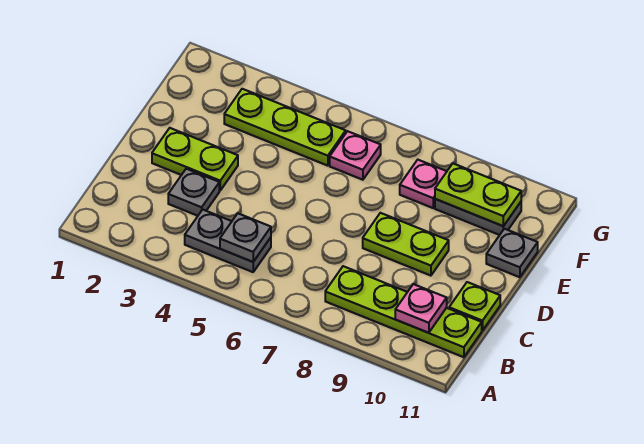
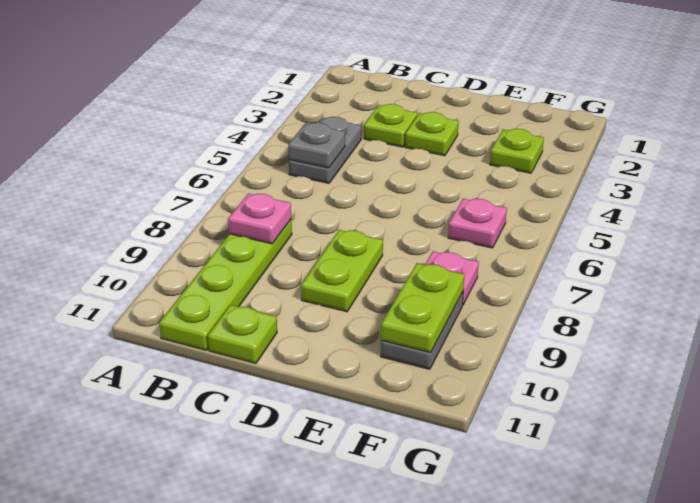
pink plate B10 level 2 -> pink plate B8 level 2
grey plate C3 level 1 -> lime plate C3 level 1
lime plate D2:D3 level 1 -> lime plate D3 level 1
grey plate E11 level 1 -> none
lime plate F3:F5 level 1 -> lime plate F3 level 1

